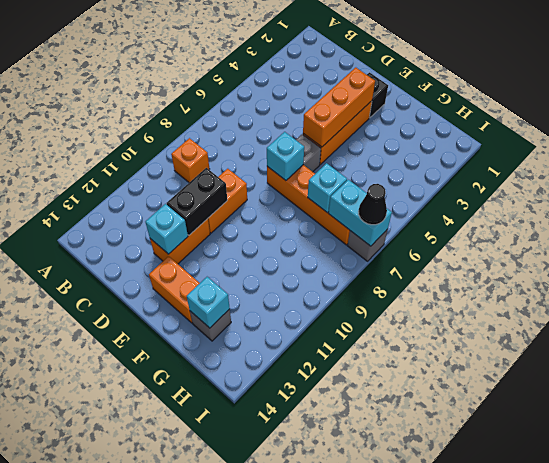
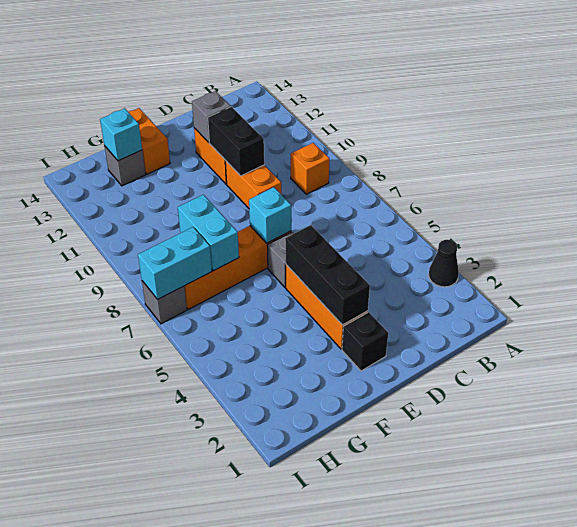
cyan brick D12 level 2 -> grey brick D12 level 2
orange brick E3:E5 level 2 -> black brick E3:E5 level 2
orange brick E13:F13 level 1 -> orange brick F13:F14 level 1
cyan brick G7 level 2 -> cyan brick G7:G8 level 2
black cone I7 level 3 -> black cone A3 level 1

